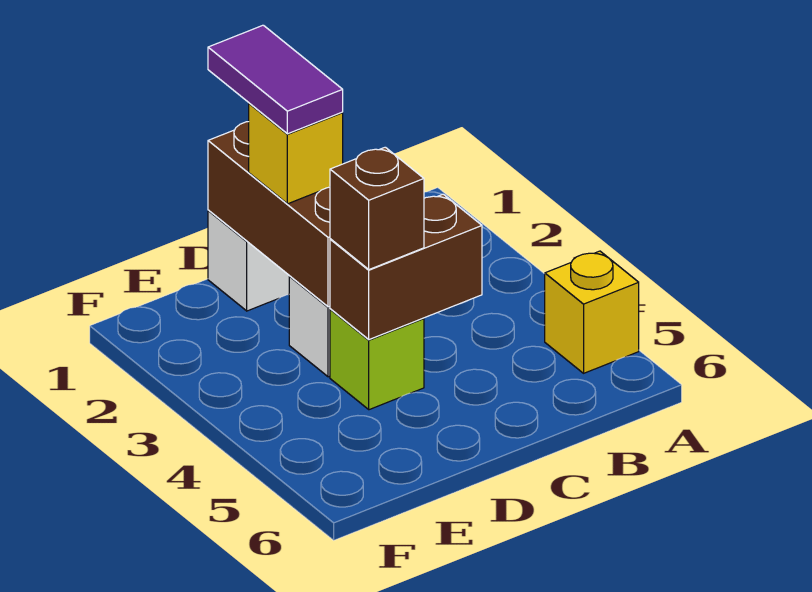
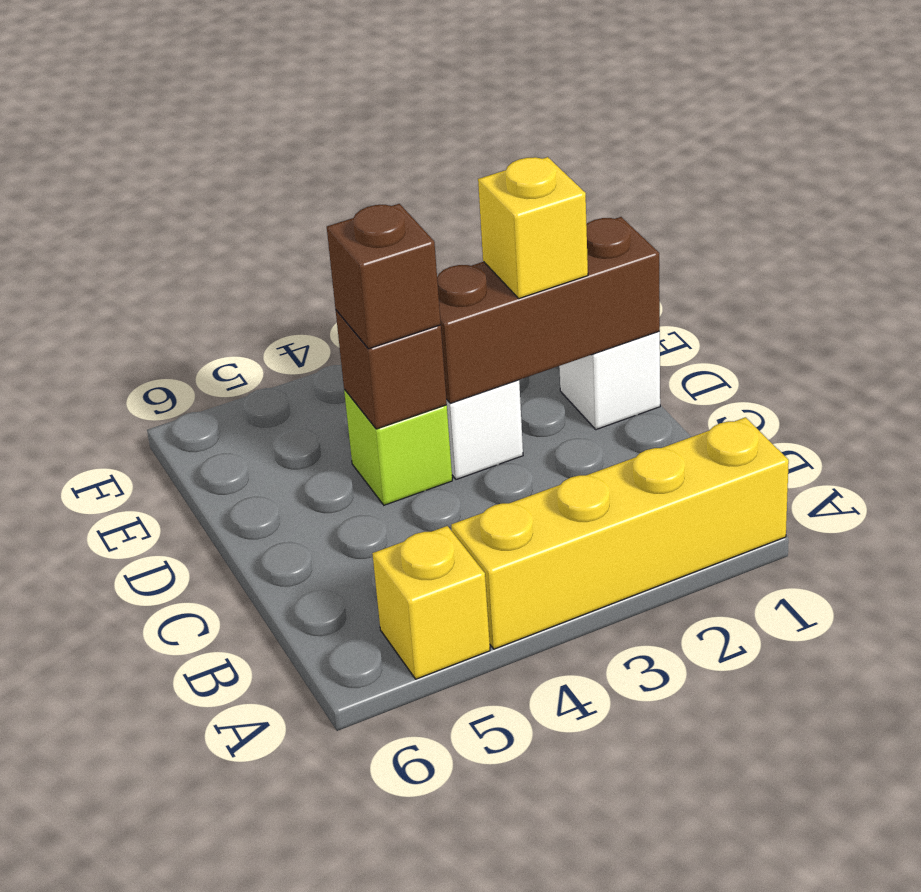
none -> yellow brick A1:A4 level 1
brown brick C4:D4 level 2 -> brown brick D4 level 2
purple tile D1:D2 level 4 -> none

